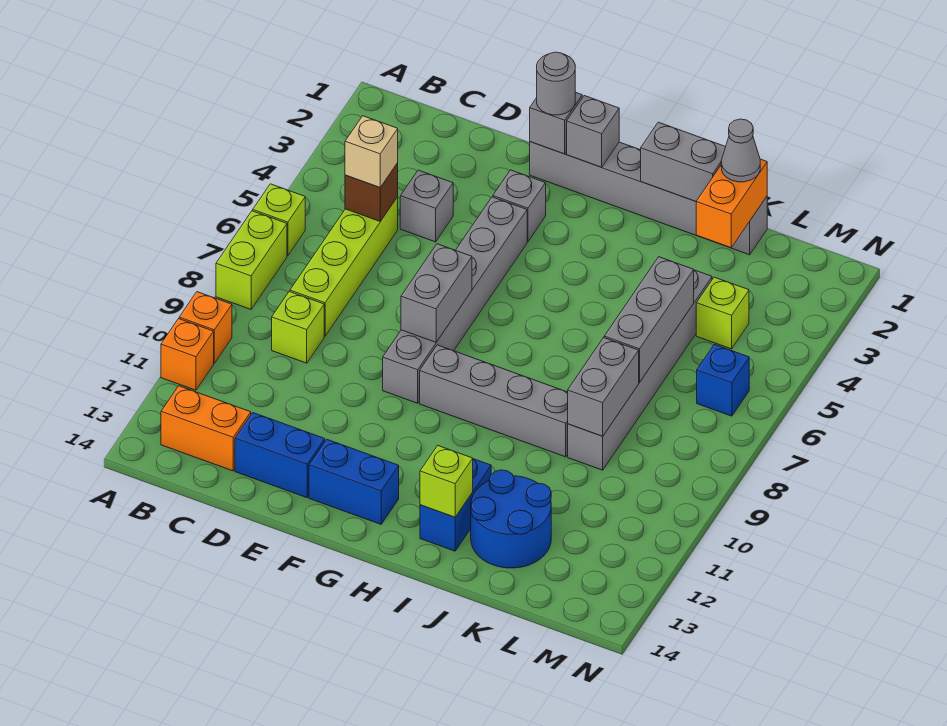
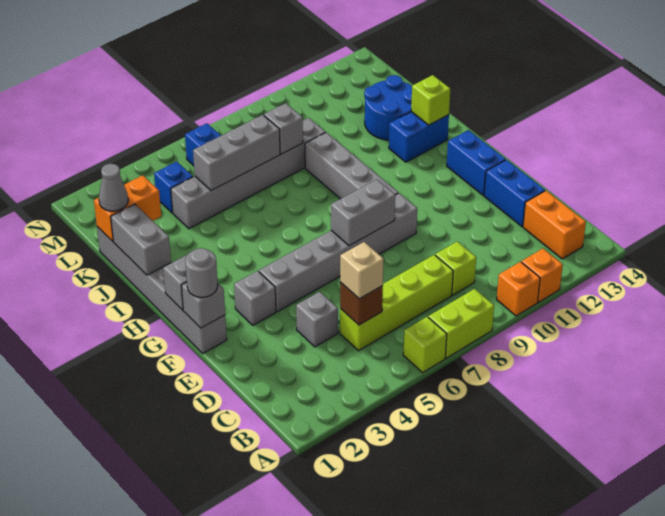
grey brick K8:K9 level 2 -> grey brick K8 level 2
lime brick L4 level 1 -> blue brick L4 level 1

